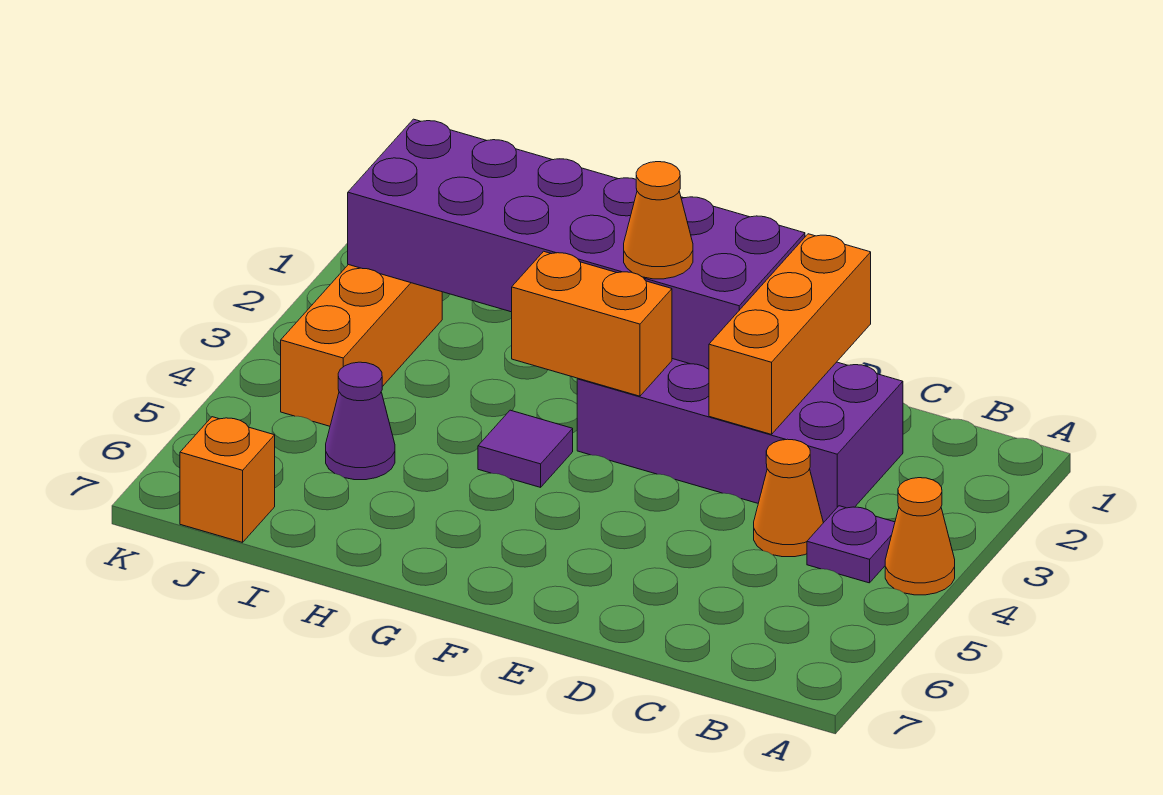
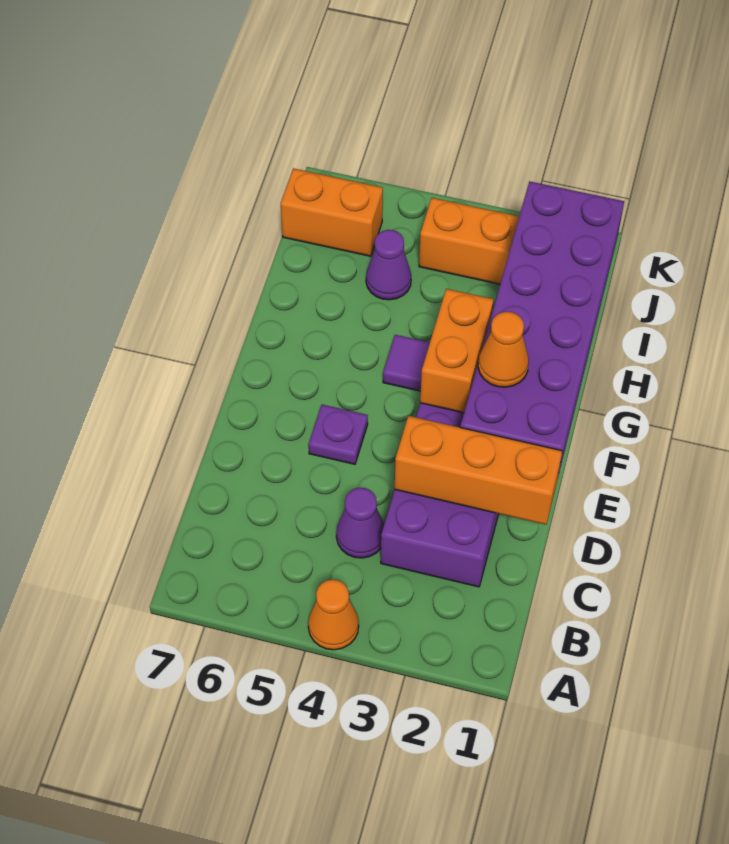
purple plate B4 level 1 -> purple plate E5 level 1
orange cone C4 level 1 -> purple cone C4 level 1
orange brick J7 level 1 -> orange brick J6:J7 level 1

